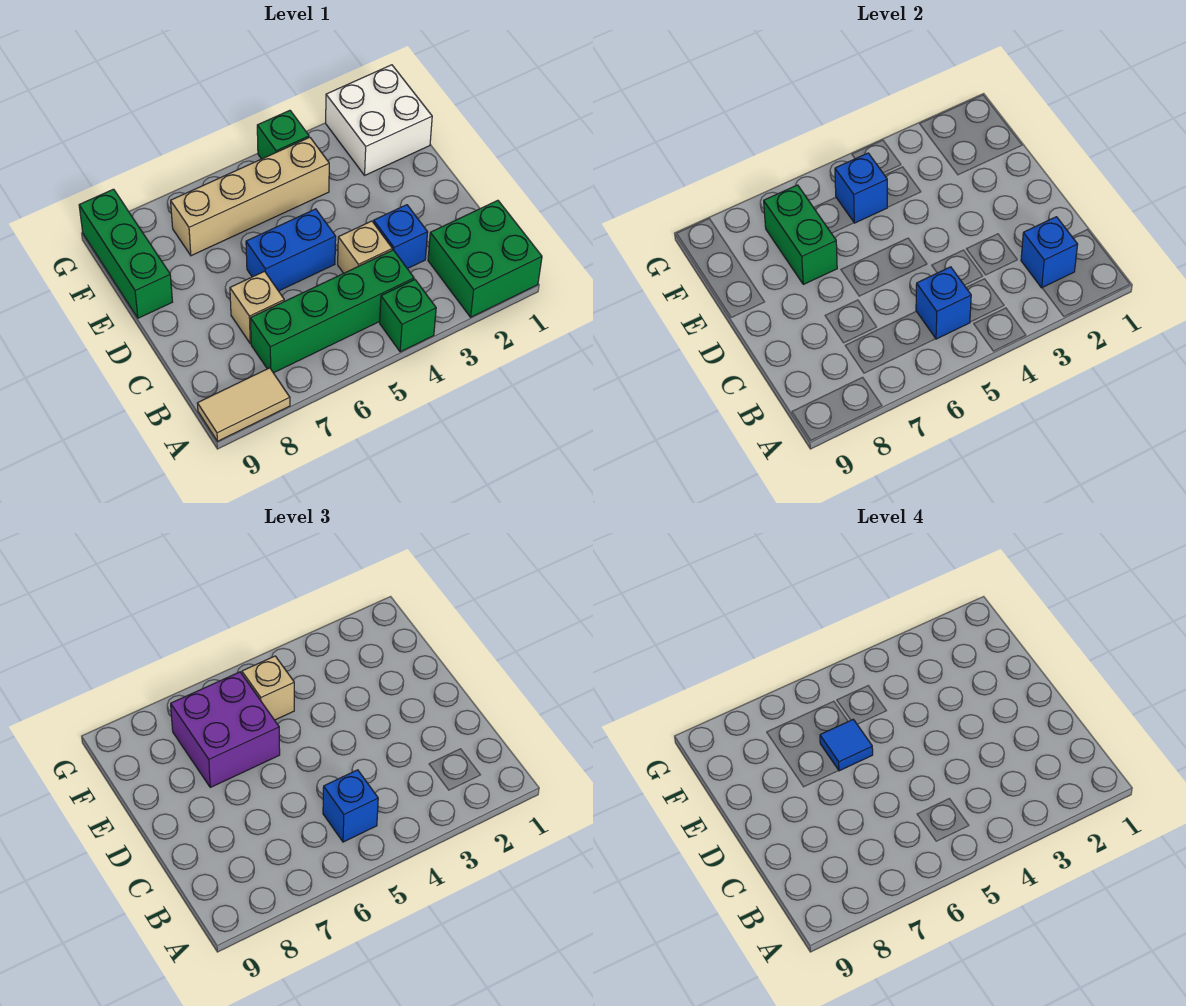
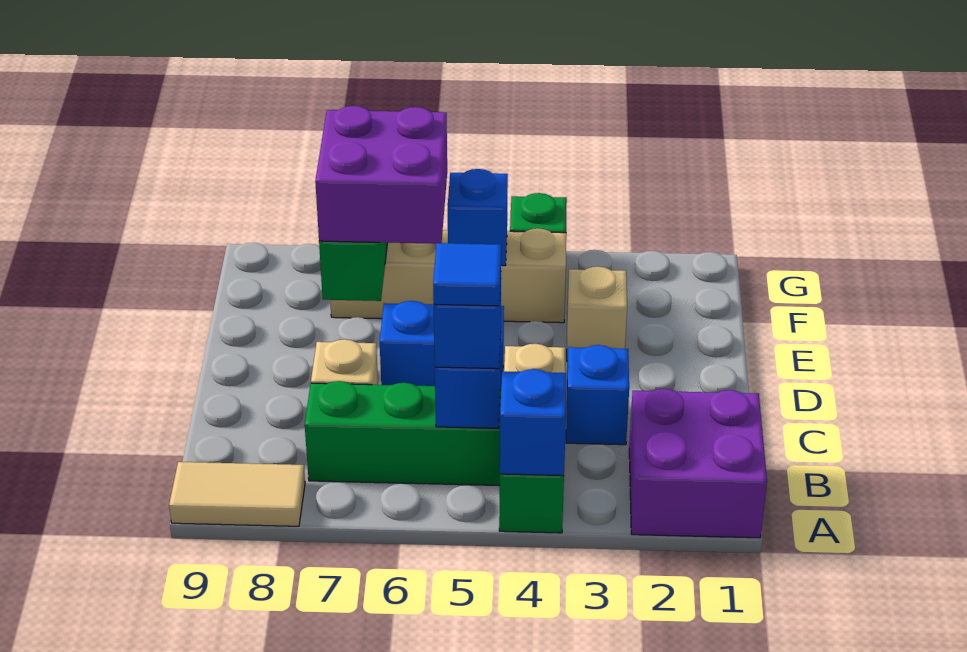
green brick A1:B2 level 1 -> purple brick A1:B2 level 1
blue brick B2 level 2 -> blue brick A4 level 2
blue tile E6 level 4 -> blue tile B5 level 4
green brick E9:G9 level 1 -> none
white brick F1:G2 level 1 -> none
tan brick F5 level 3 -> tan brick E3 level 1

